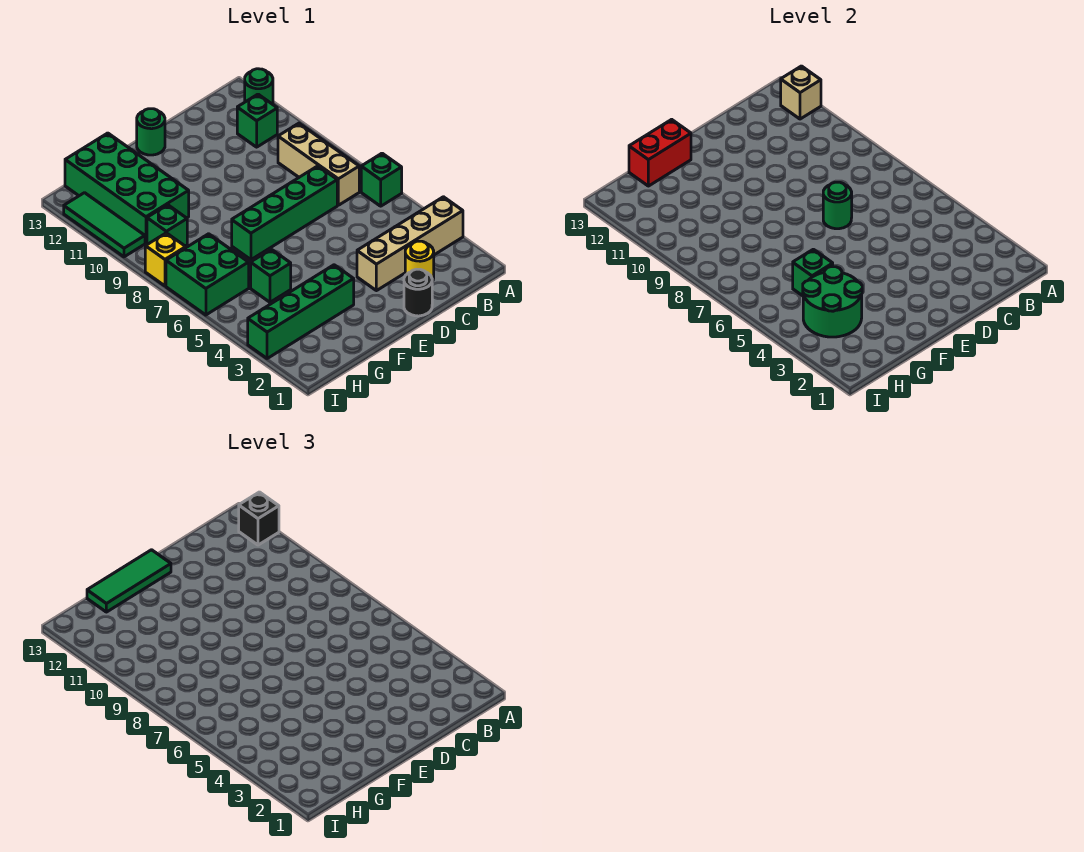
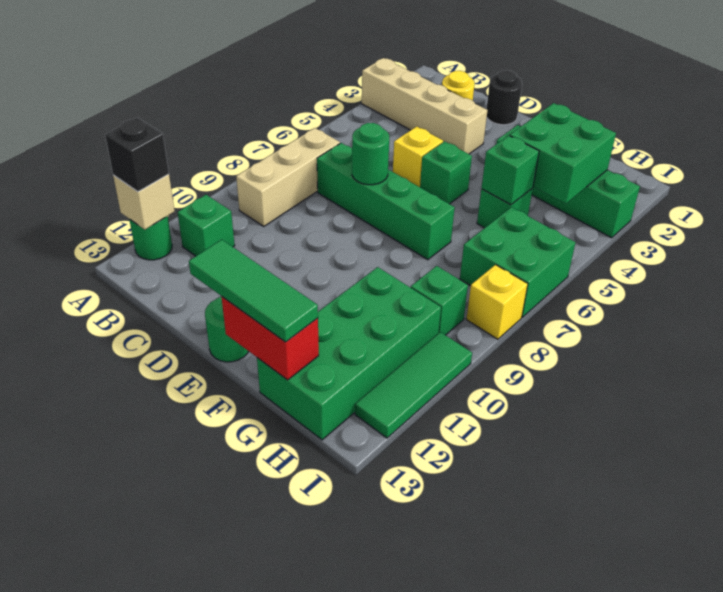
green brick A6 level 1 -> green brick E5 level 1
none -> yellow brick D5 level 1
green round brick G3:H4 level 2 -> green brick G3:H4 level 2

